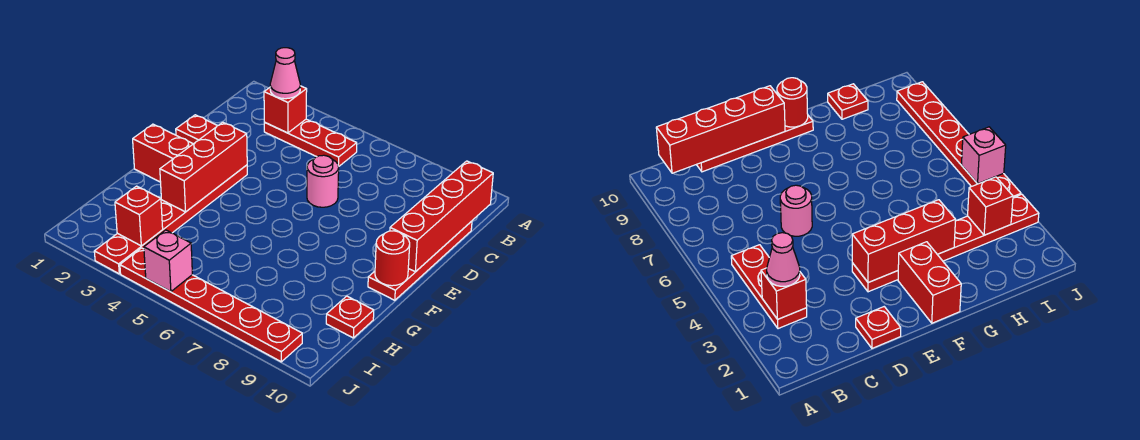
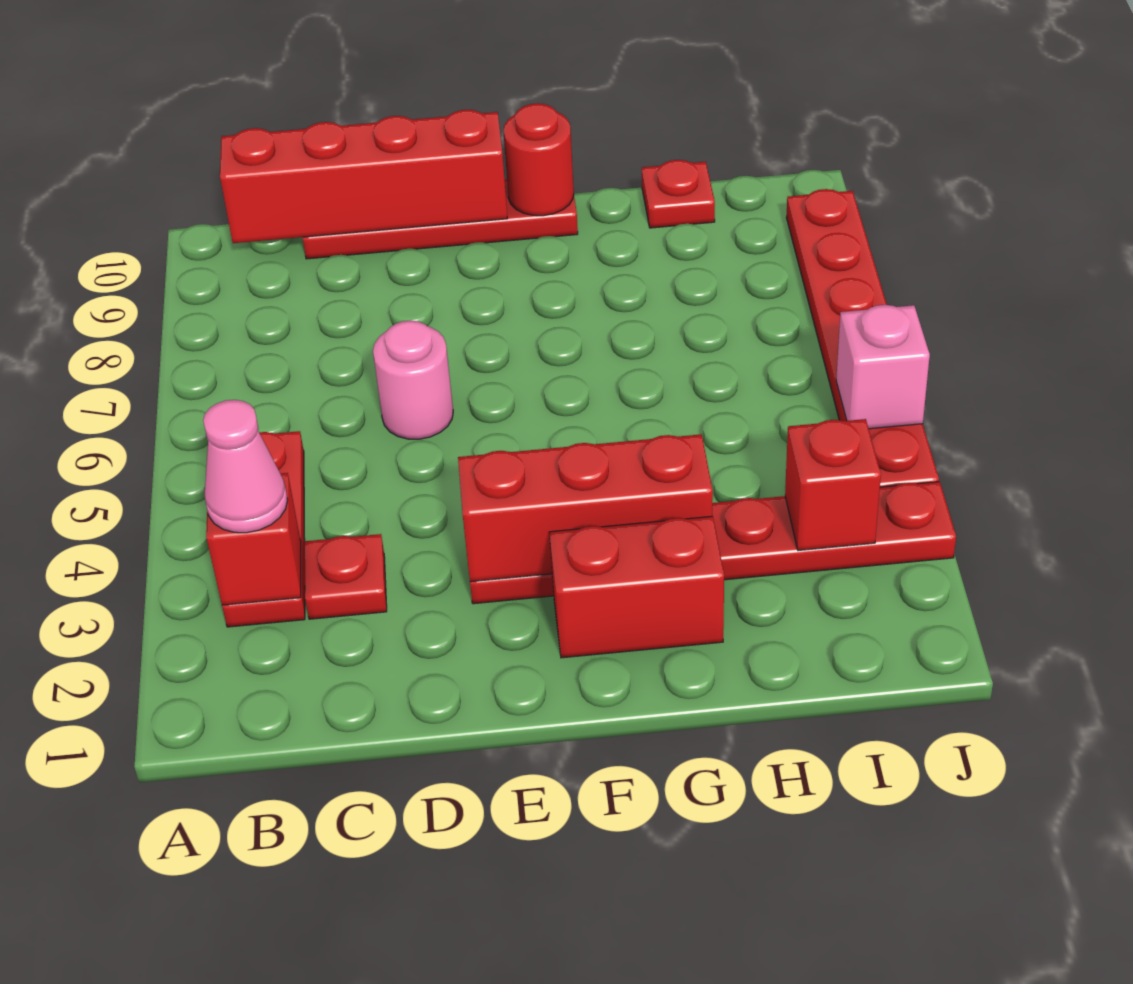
red plate D1 level 1 -> red plate C3 level 1
red brick F1:F2 level 1 -> red brick F2:G2 level 1

